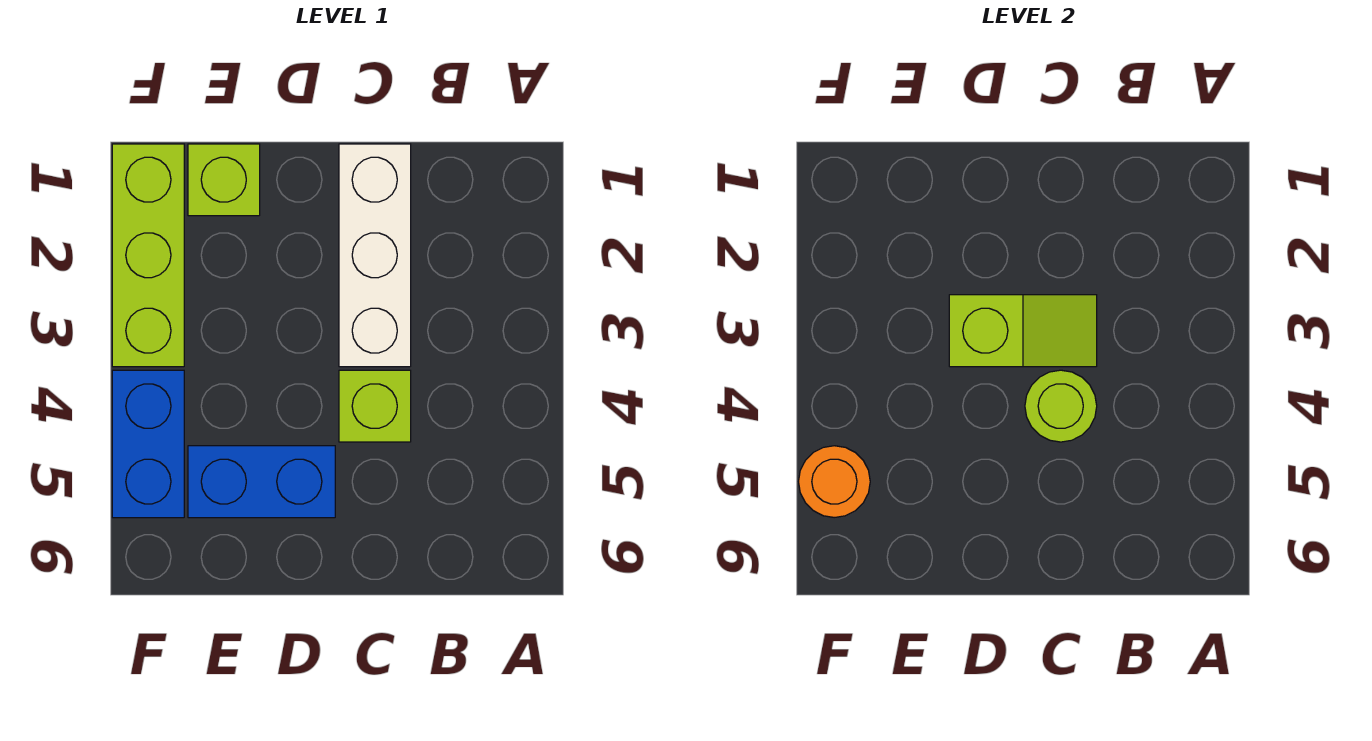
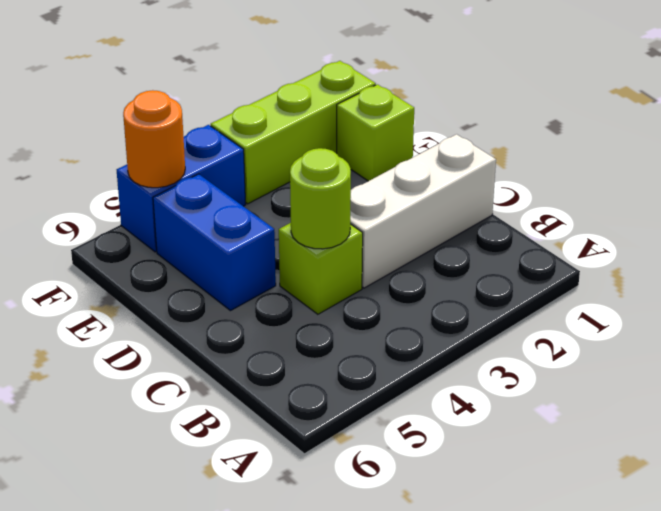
lime slope C3:D3 level 2 top D -> none

